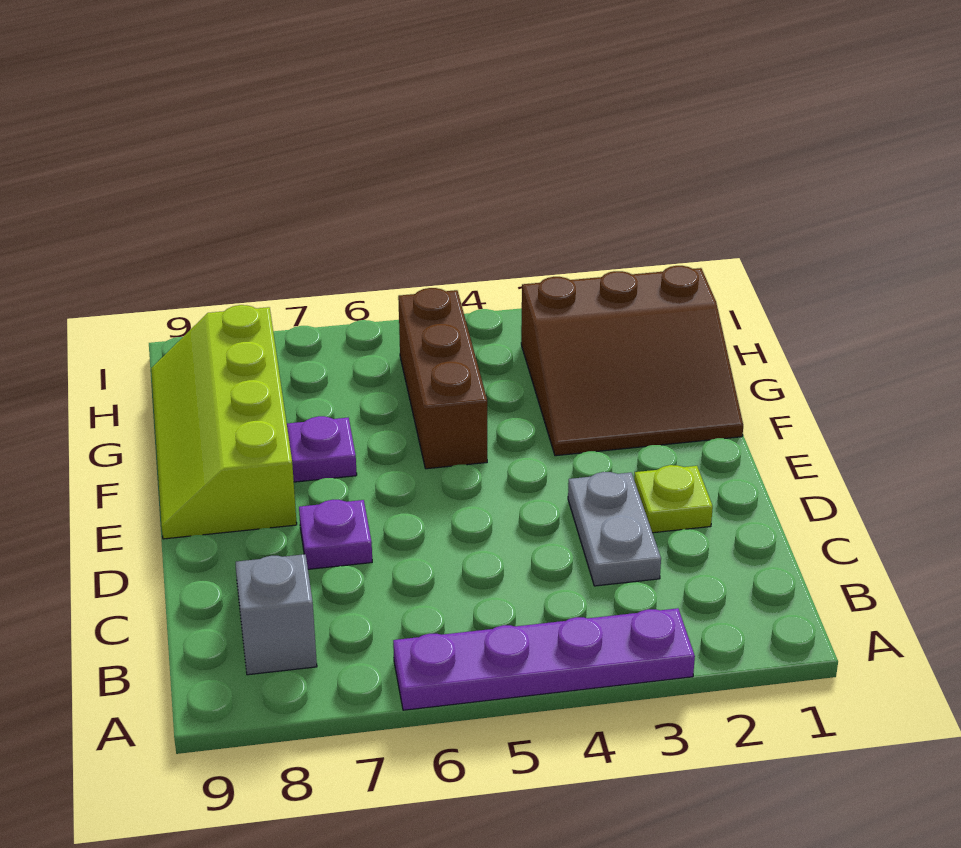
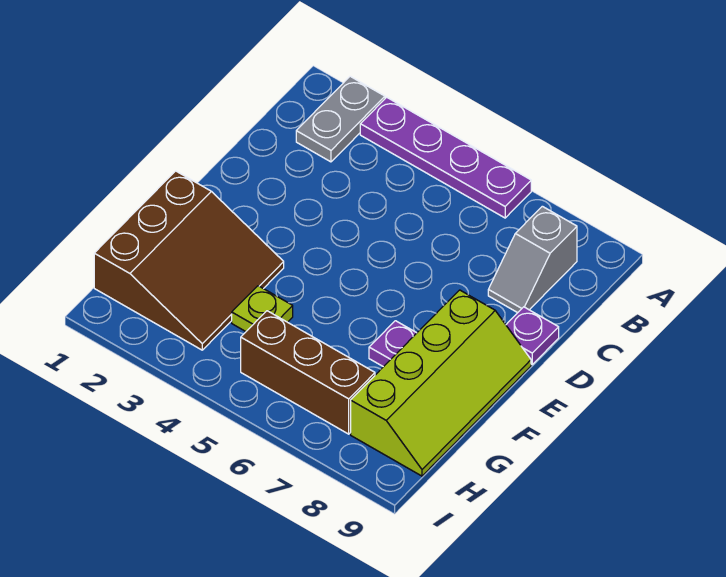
grey plate C3:D3 level 1 -> grey plate A2:B2 level 1
lime plate D2 level 1 -> lime plate G4 level 1
purple plate D7 level 1 -> purple plate D9 level 1
brown slope F1:H3 level 1 top H -> brown slope F1:H3 level 1 top 1
brown brick F5:H5 level 1 -> brown brick H5:H7 level 1

